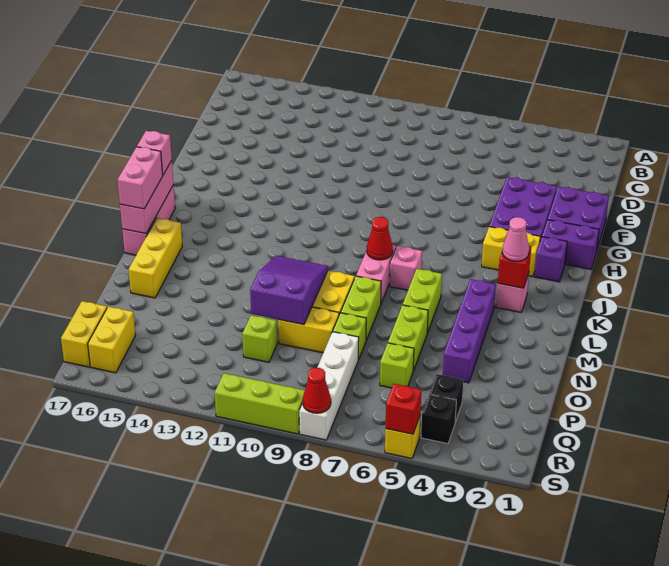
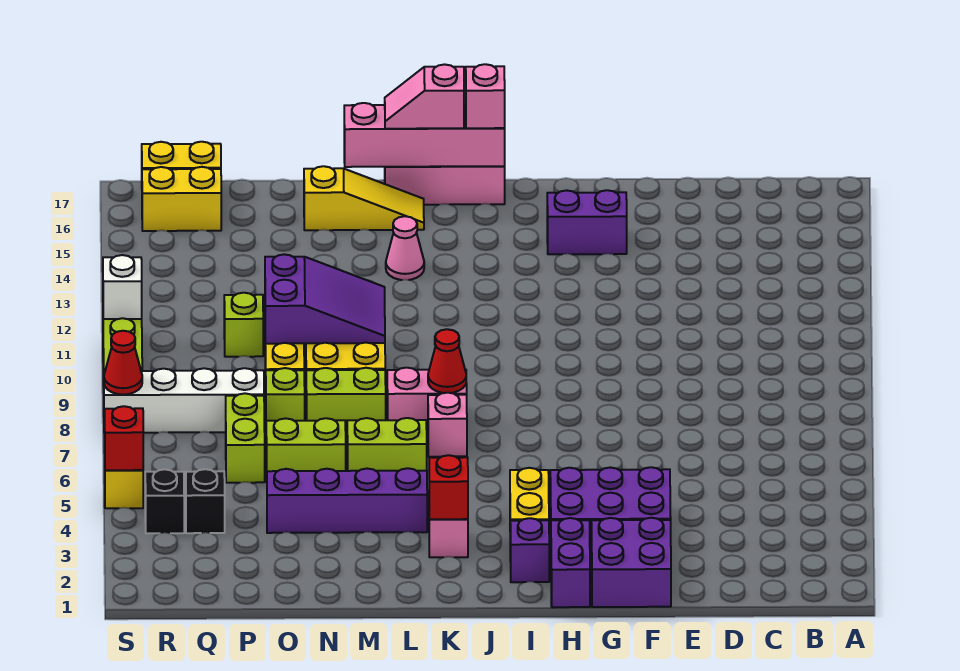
none -> purple brick G15:H15 level 1
pink brick J17:L17 level 2 -> pink brick J17:M17 level 2
pink cone K3 level 3 -> pink cone L14 level 1
pink brick K17:L17 level 3 -> pink slope K17:L17 level 3 top K
yellow brick L16:N16 level 1 -> yellow slope L16:N16 level 1 top N
lime brick P6 level 1 -> lime brick P6:P7 level 1
none -> white brick S11 level 2

